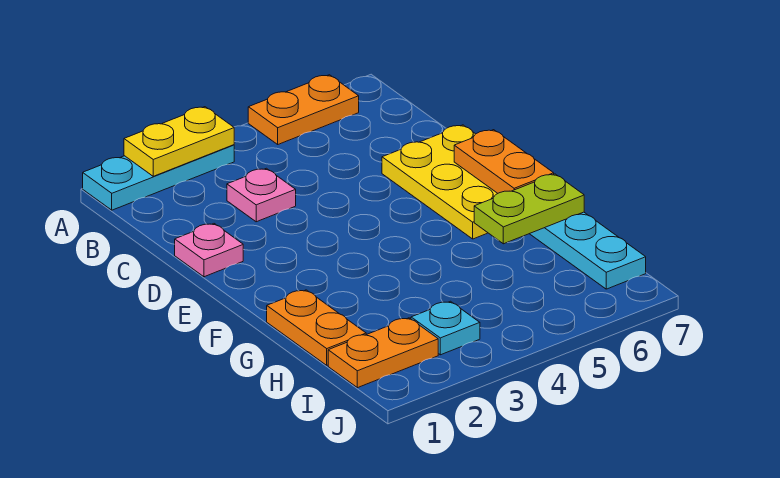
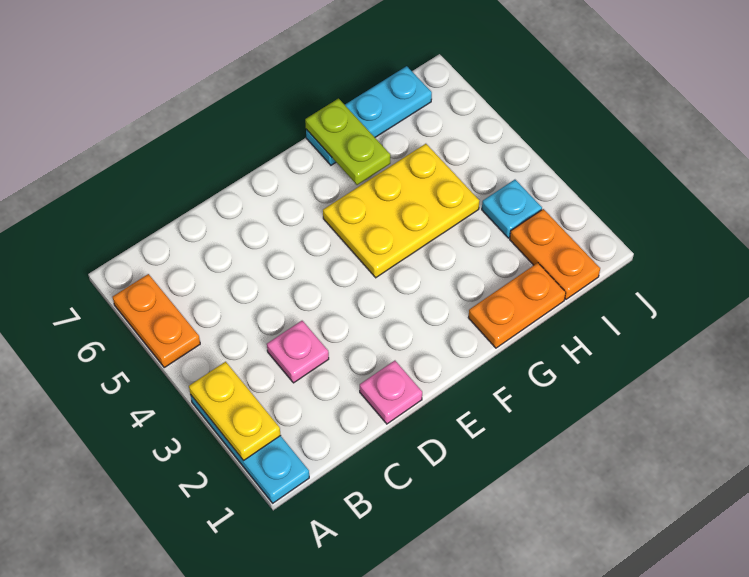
yellow plate D6:F7 level 1 -> yellow plate F4:H5 level 1
orange plate E7:F7 level 2 -> none

